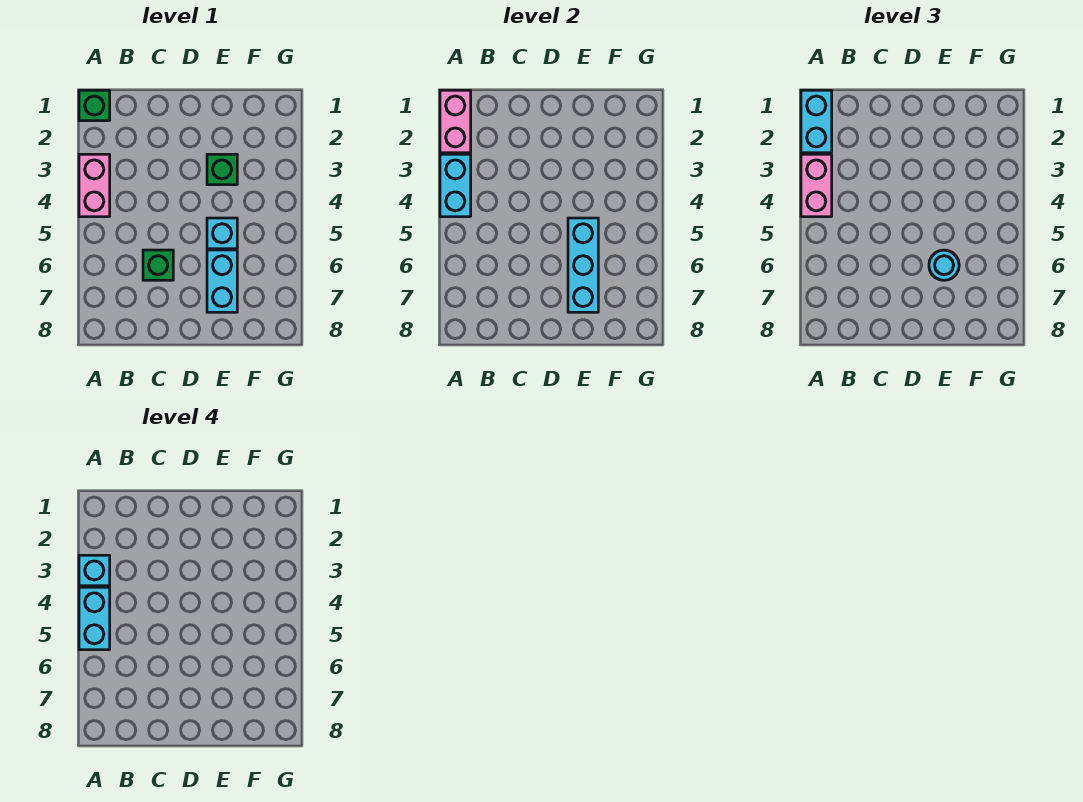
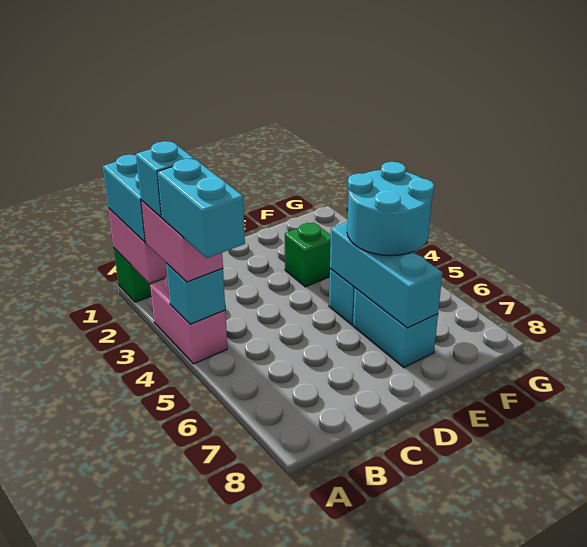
cyan brick A3:A4 level 2 -> cyan brick A4 level 2
green brick C6 level 1 -> none
cyan round brick E6 level 3 -> cyan round brick E5:F6 level 3

